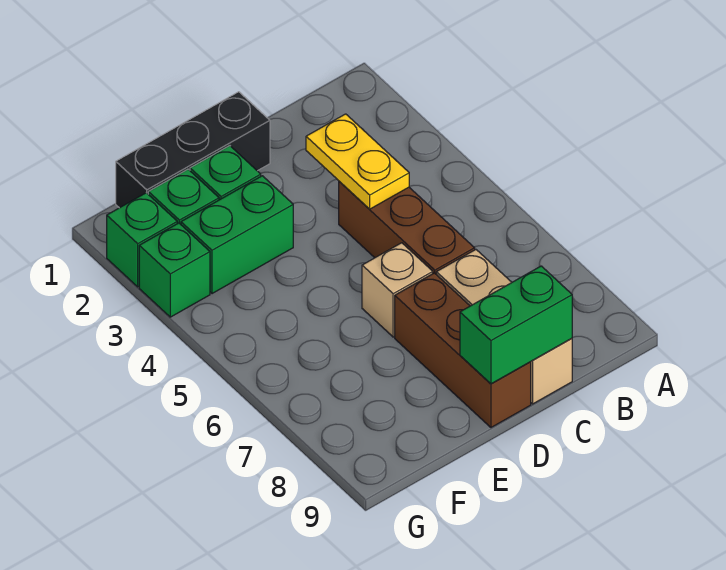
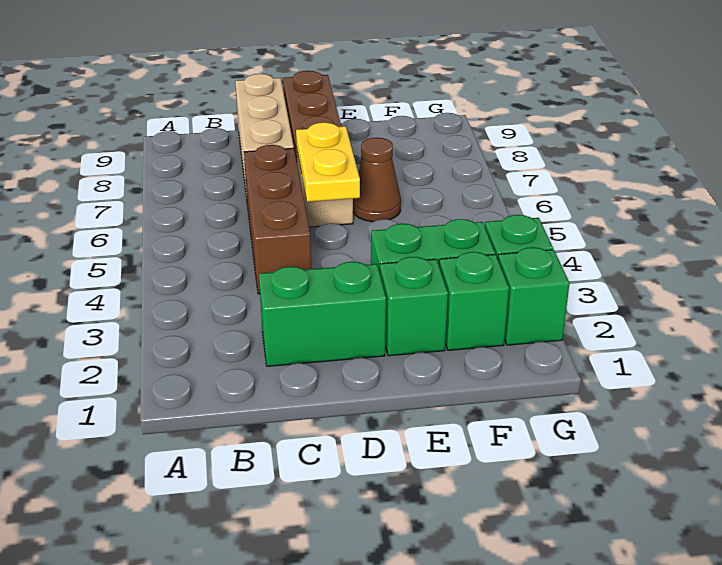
yellow plate C3:C4 level 2 -> yellow plate D5:D6 level 2
green brick C9:D9 level 2 -> green brick C2:D2 level 1
black brick D1:F1 level 1 -> none
none -> brown cone E6 level 1

